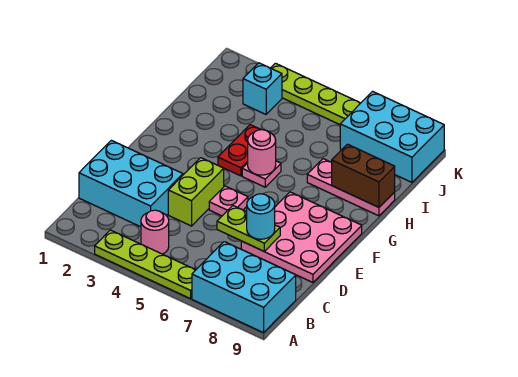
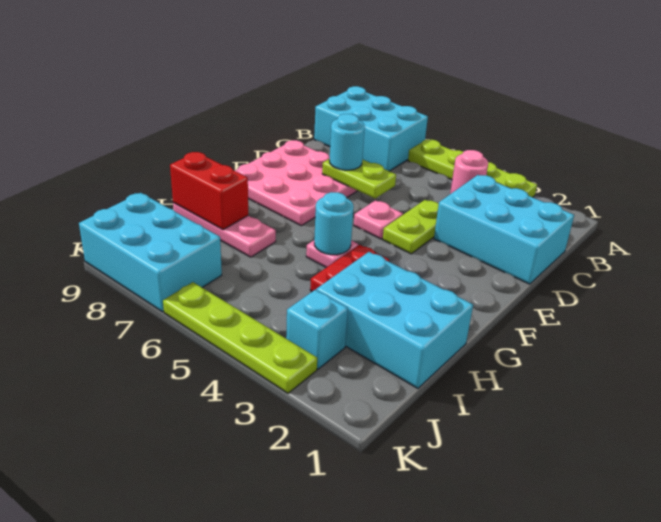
lime brick D4:E4 level 1 -> lime plate D4:E4 level 1
pink round brick G5 level 2 -> cyan round brick G5 level 2
none -> cyan brick H1:I3 level 1
brown brick H8:H9 level 2 -> red brick H8:H9 level 2

